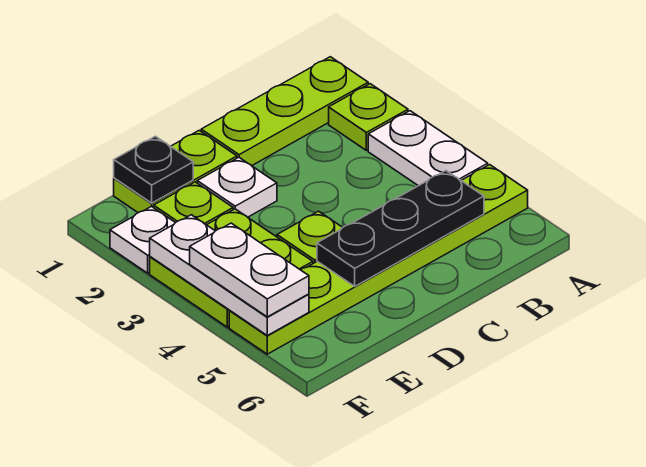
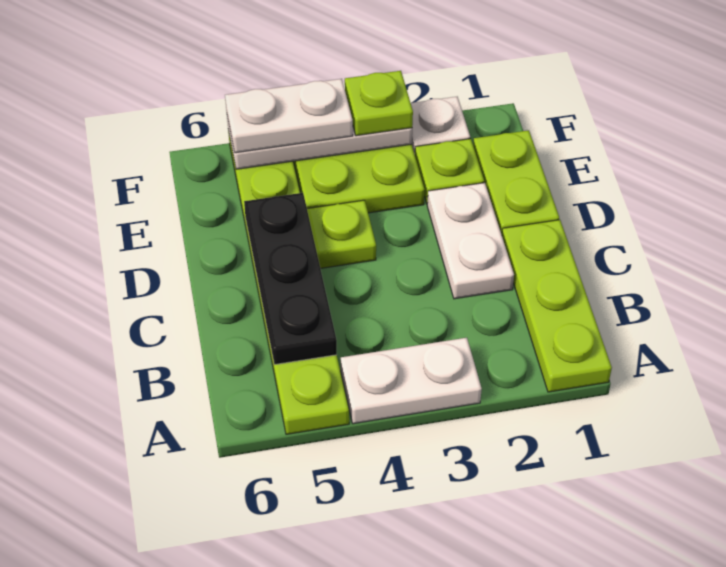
lime plate A2 level 1 -> lime plate F3 level 3
white plate D2 level 1 -> white plate C2:D2 level 1
black plate E1 level 2 -> none

